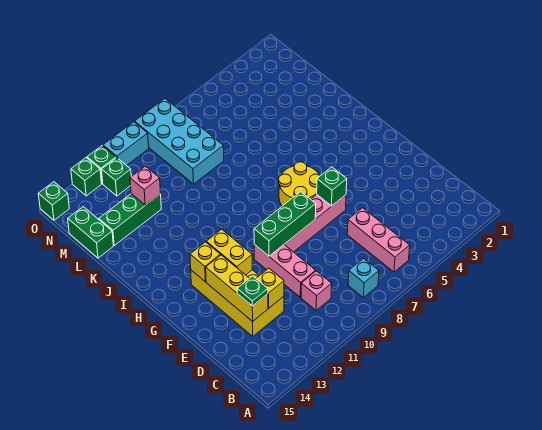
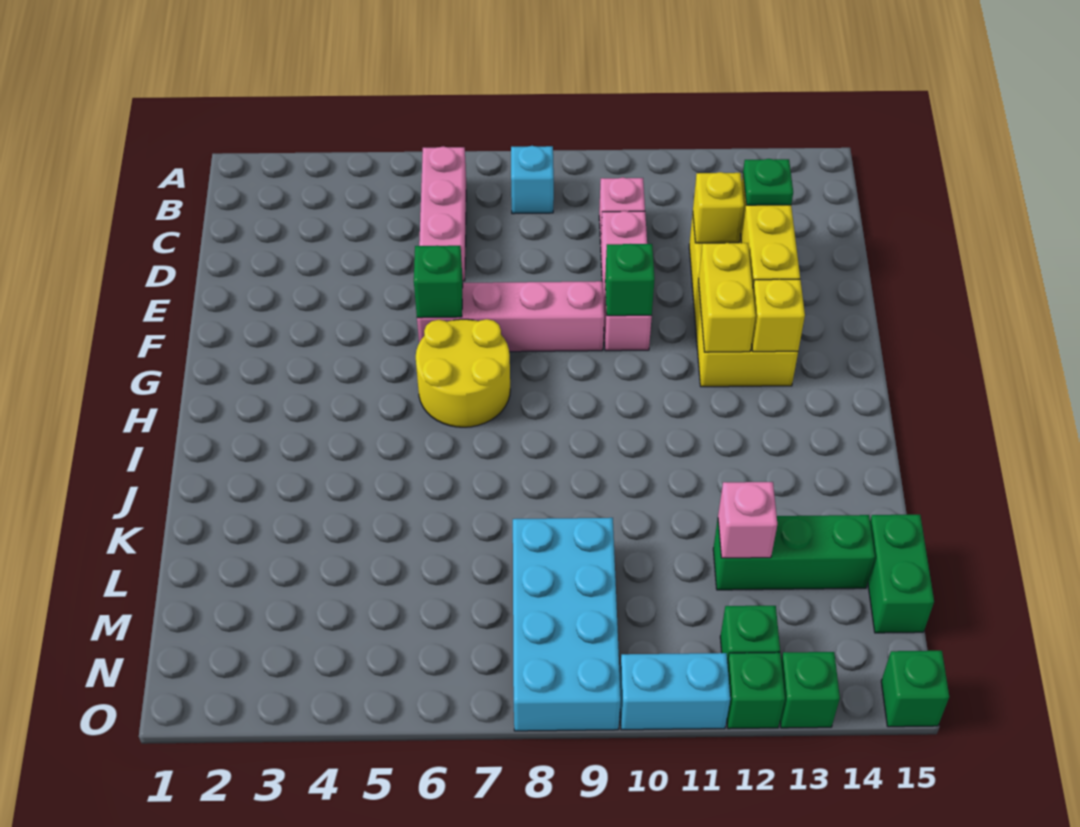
green brick F8:F10 level 2 -> green brick F10 level 2

